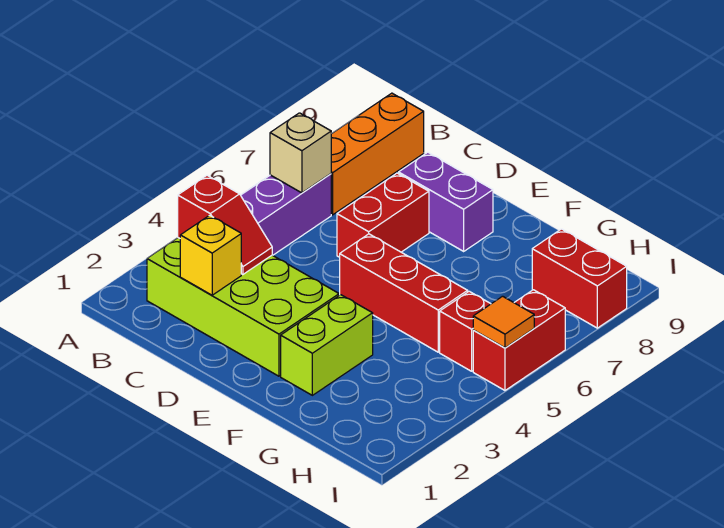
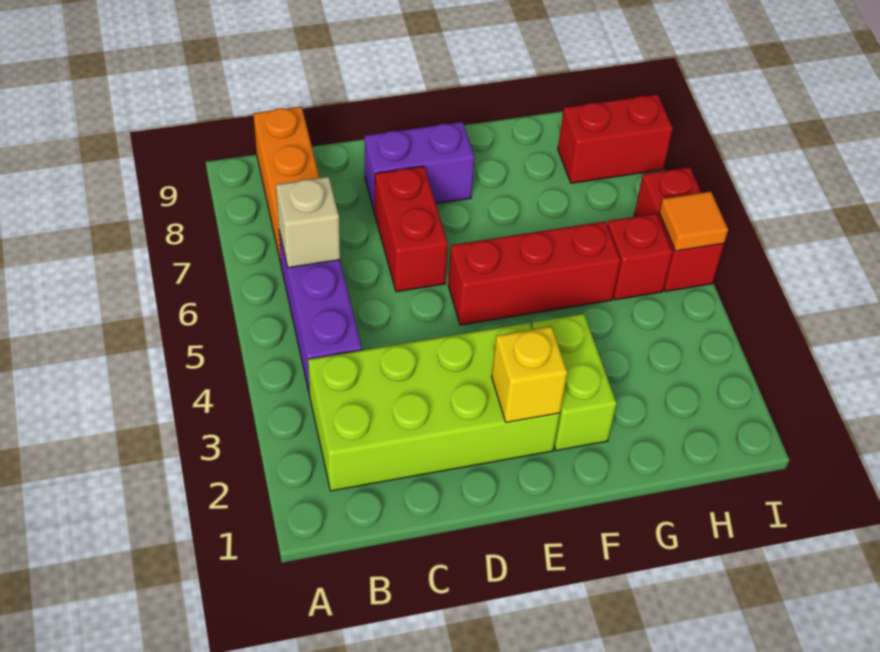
red slope B3:C3 level 2 top B -> none
yellow brick C2 level 2 -> yellow brick E2 level 2

